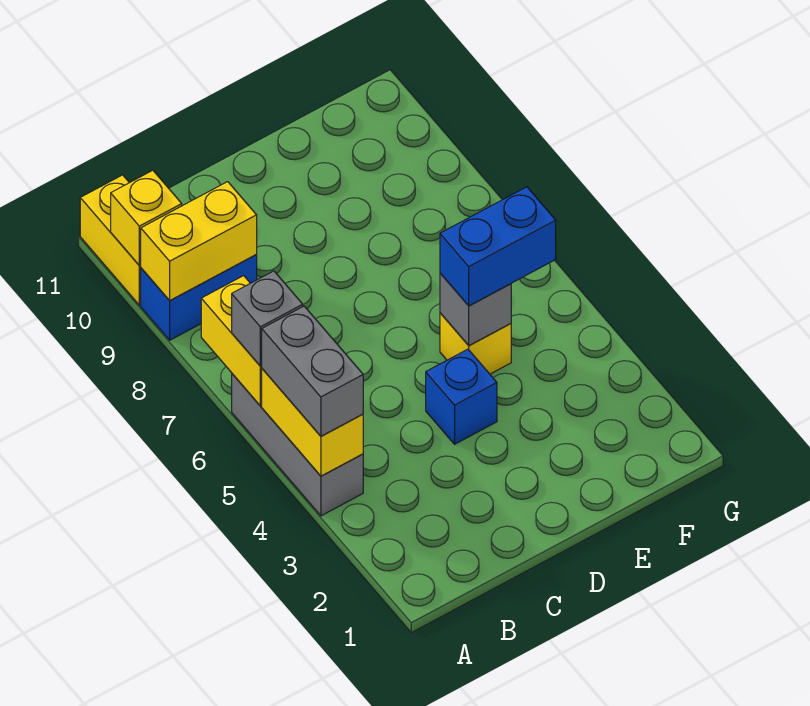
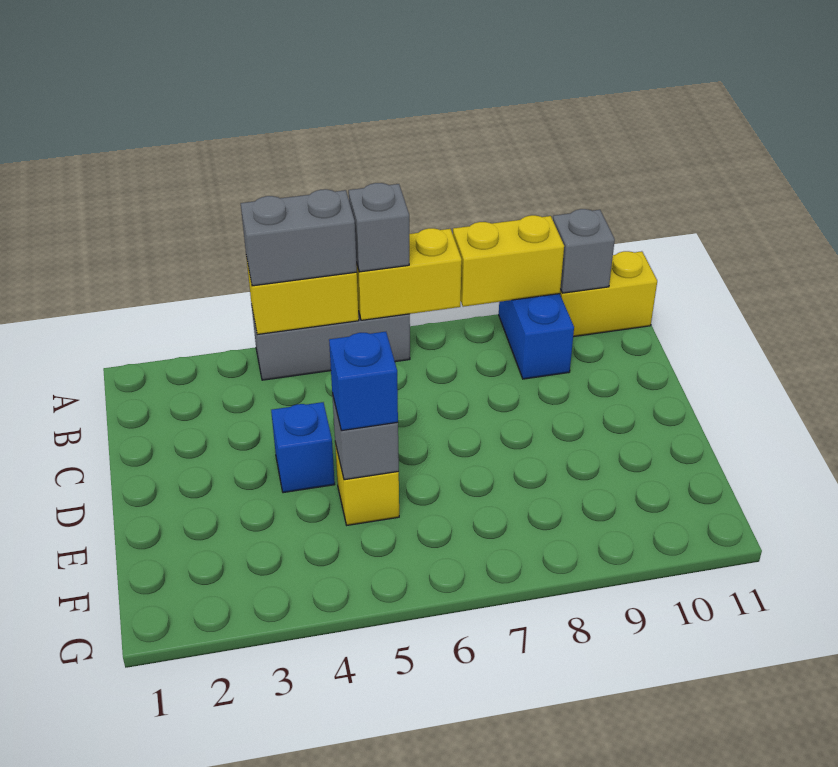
yellow brick A9:B9 level 2 -> yellow brick A8:A9 level 2
yellow brick A10 level 2 -> grey brick A10 level 2
blue brick E5:F5 level 3 -> blue brick E5 level 3

